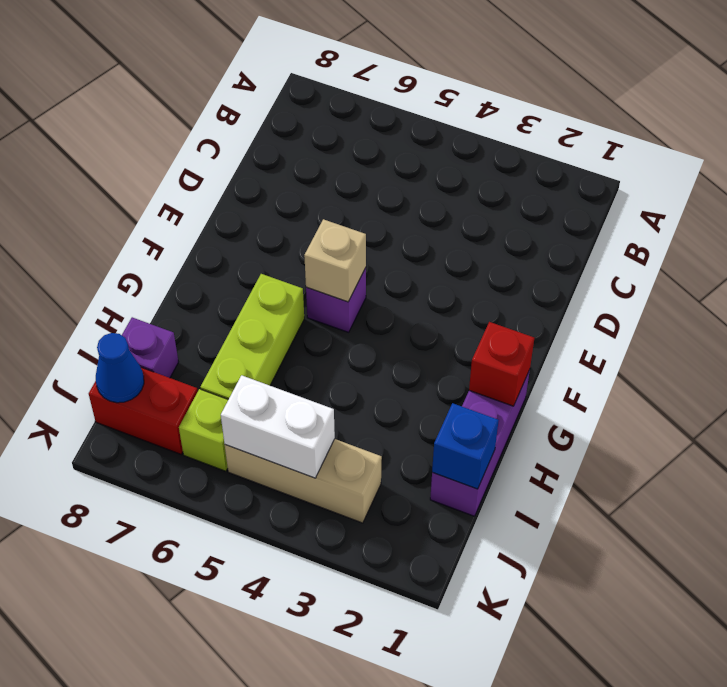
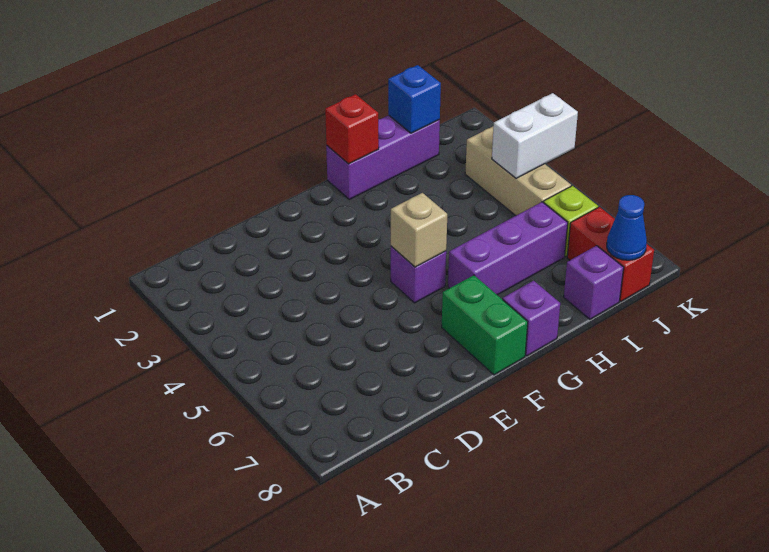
none -> green brick F7:F8 level 1
lime brick G6:I6 level 1 -> purple brick G6:I6 level 1
none -> purple brick G8 level 1
white brick J4:J5 level 2 -> white brick J4:K4 level 2

